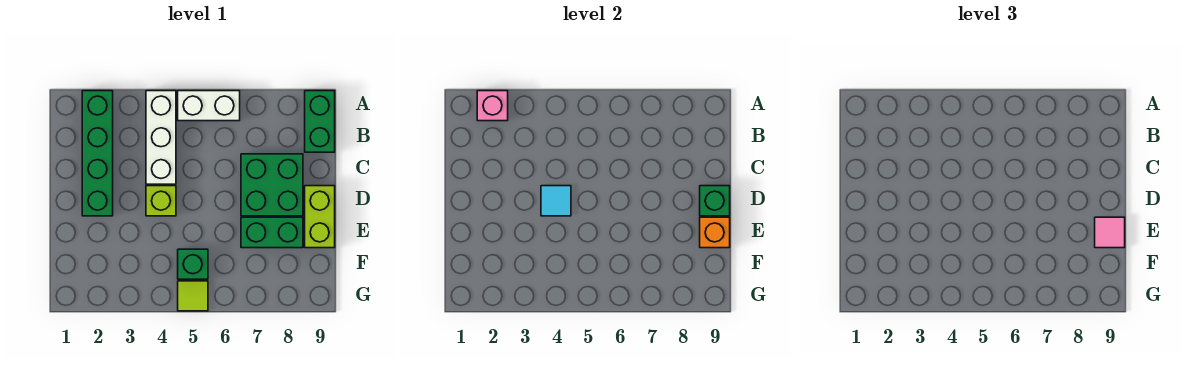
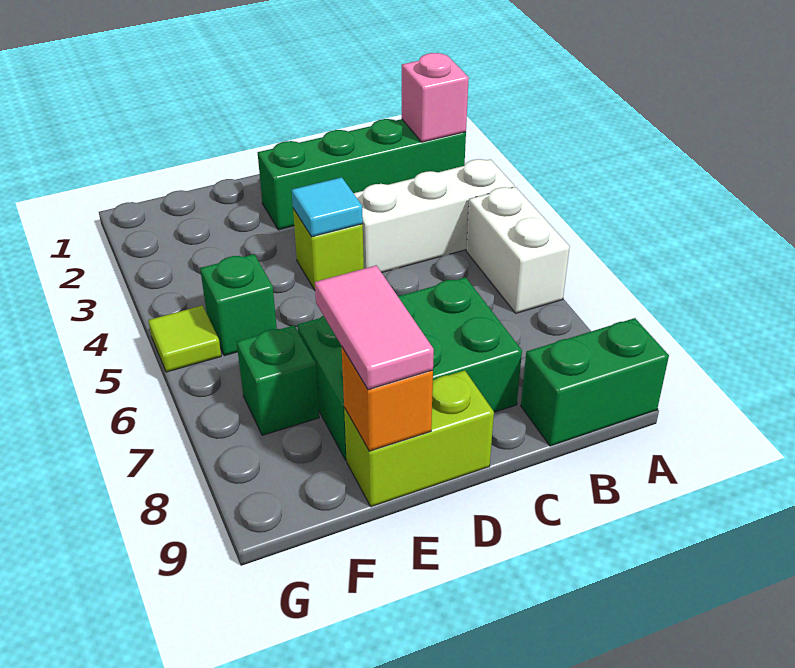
green brick D9 level 2 -> green brick F7 level 1
pink tile E9 level 3 -> pink tile E8:E9 level 3

